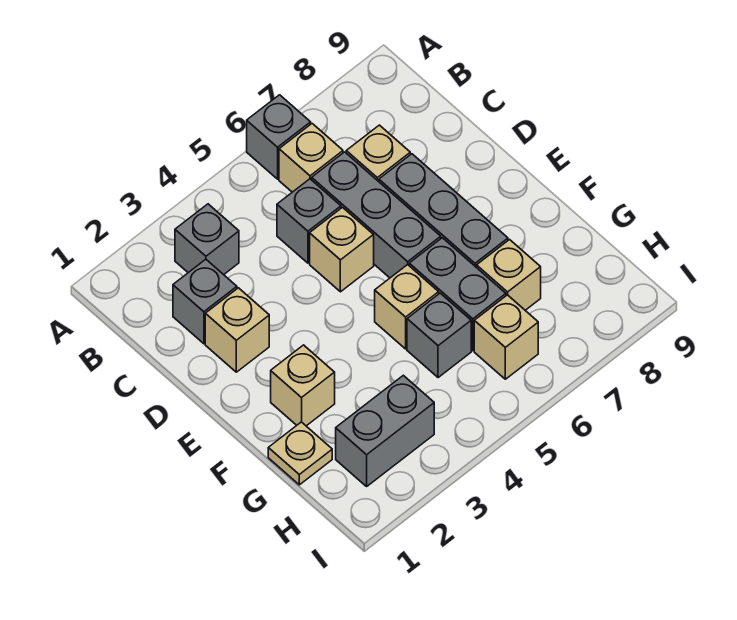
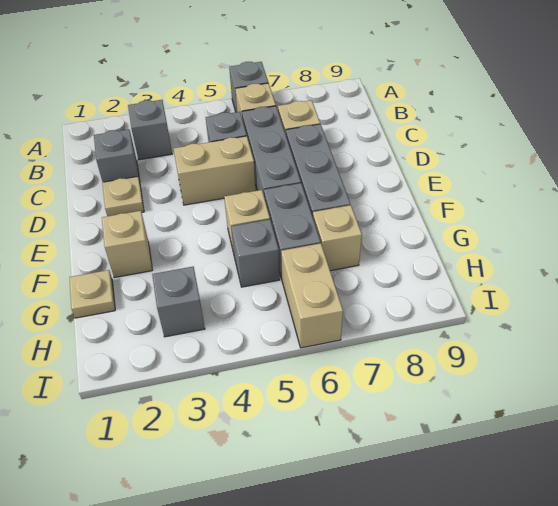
tan brick D2 level 1 -> tan plate D2 level 1
tan brick D5 level 1 -> tan brick D4:D5 level 1
grey brick H2:H3 level 1 -> grey brick H3 level 1
tan brick H6 level 1 -> tan brick H6:I6 level 1

